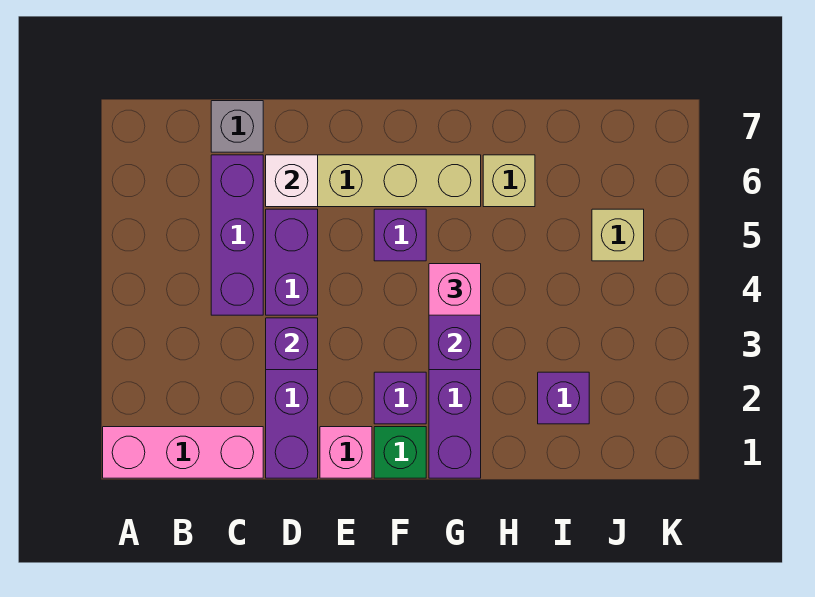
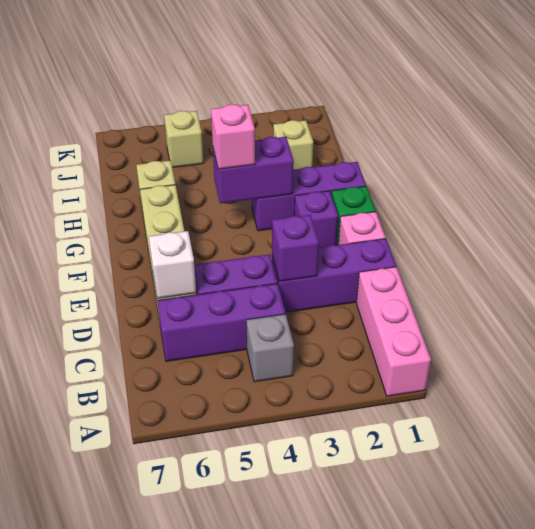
grey brick C7 level 1 -> grey brick B4 level 1
purple brick F5 level 1 -> none
purple brick I2 level 1 -> tan brick I2 level 1

